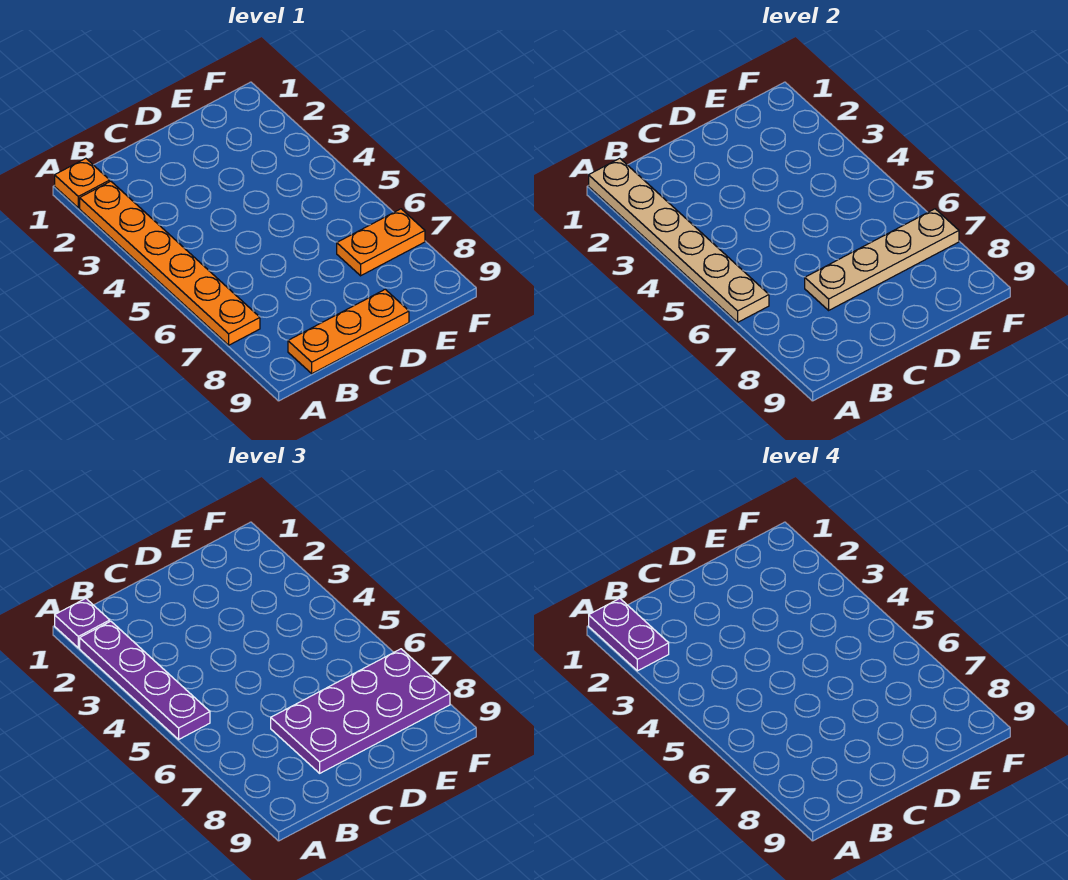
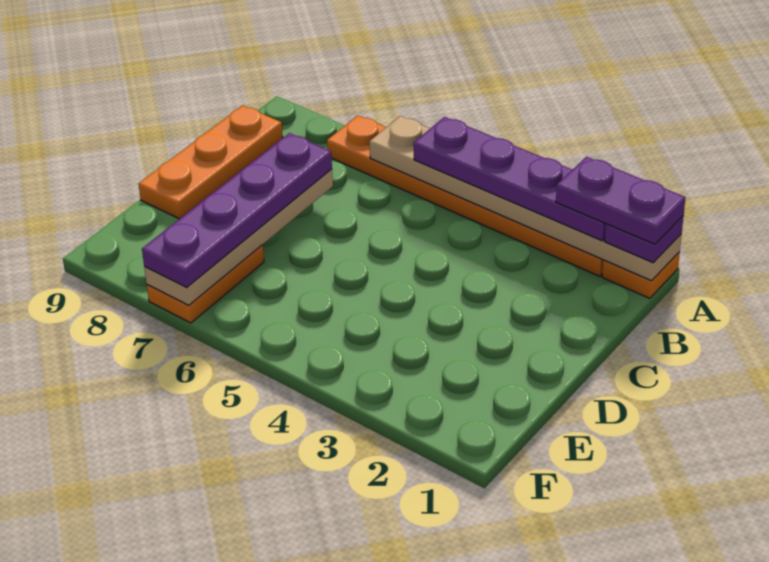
purple plate C7:F8 level 3 -> purple plate C7:F7 level 3

